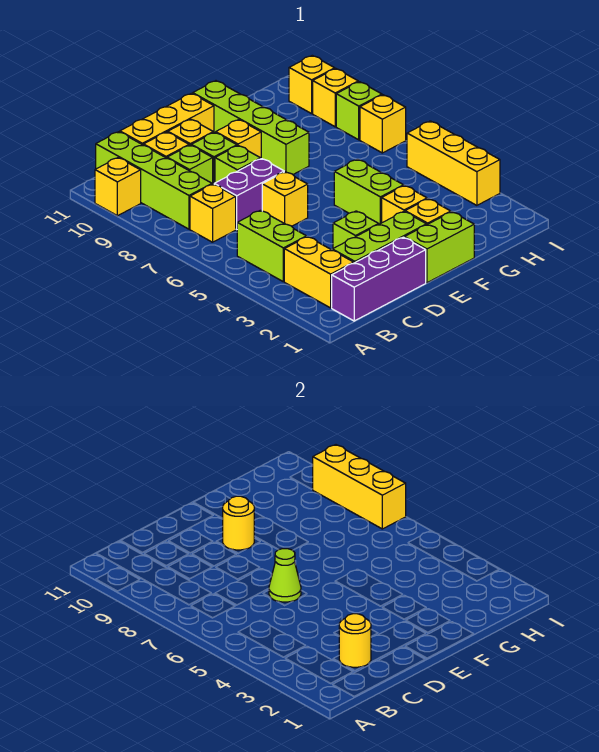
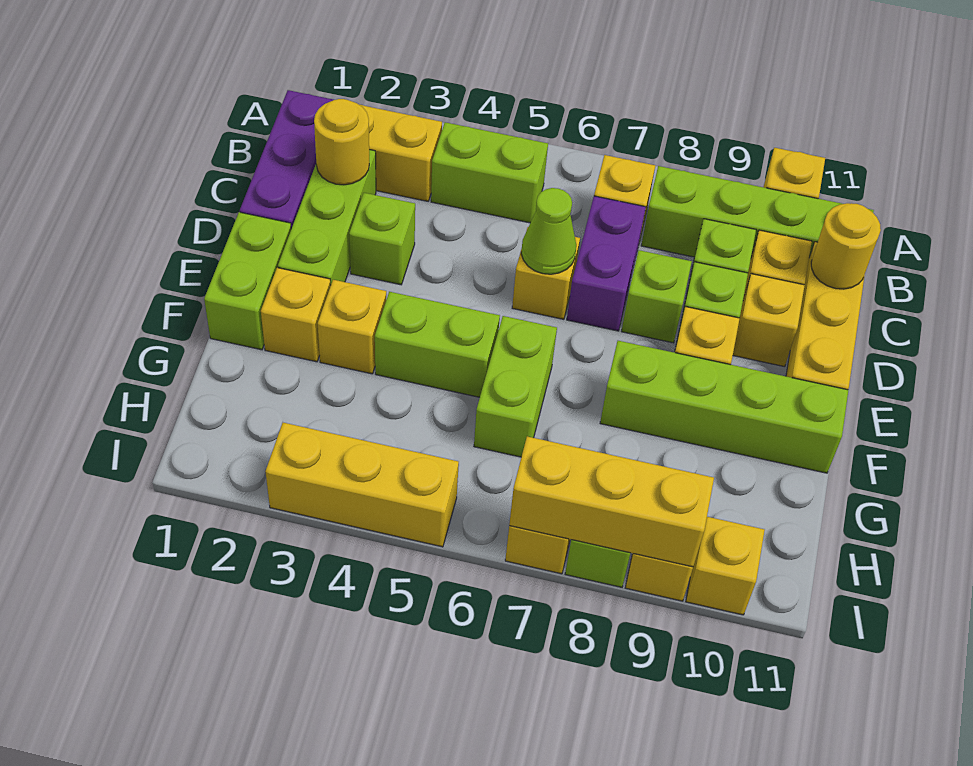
yellow round brick E9 level 2 -> yellow round brick C11 level 2
none -> lime brick F6:G6 level 1

